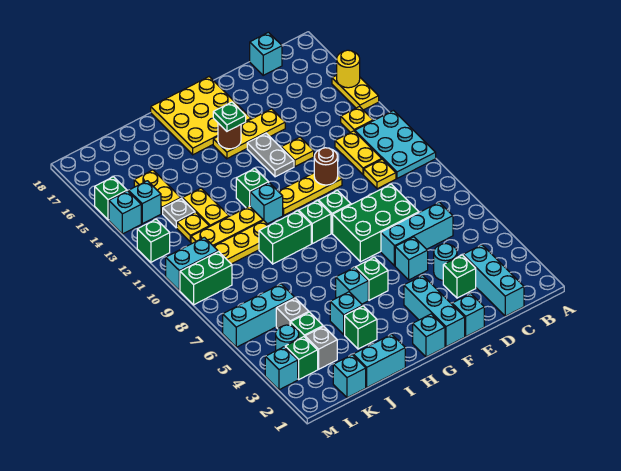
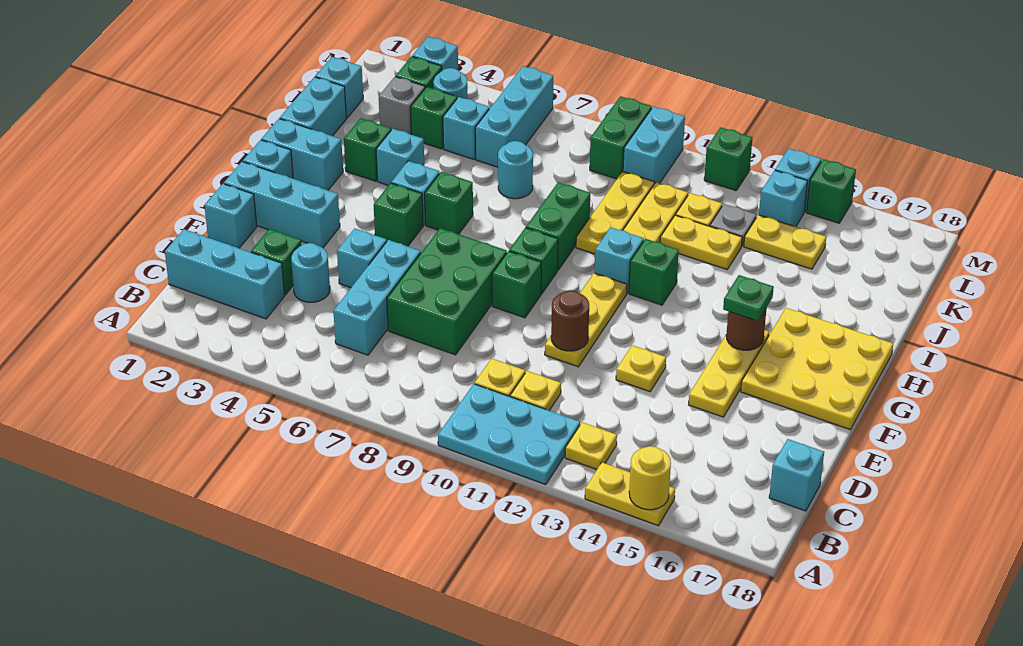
yellow plate C11:C12 level 1 -> yellow plate C11 level 1
grey plate F13:F14 level 1 -> none
none -> cyan brick H1:H2 level 1
none -> green brick H6 level 1
none -> cyan round brick J7 level 1
grey brick K5 level 1 -> cyan brick K5 level 1

